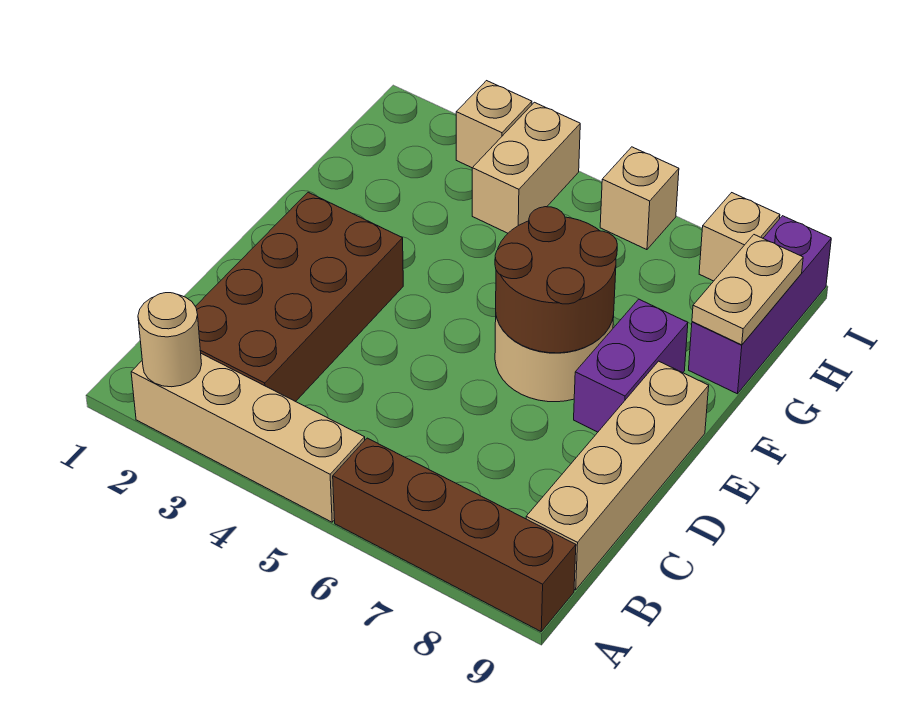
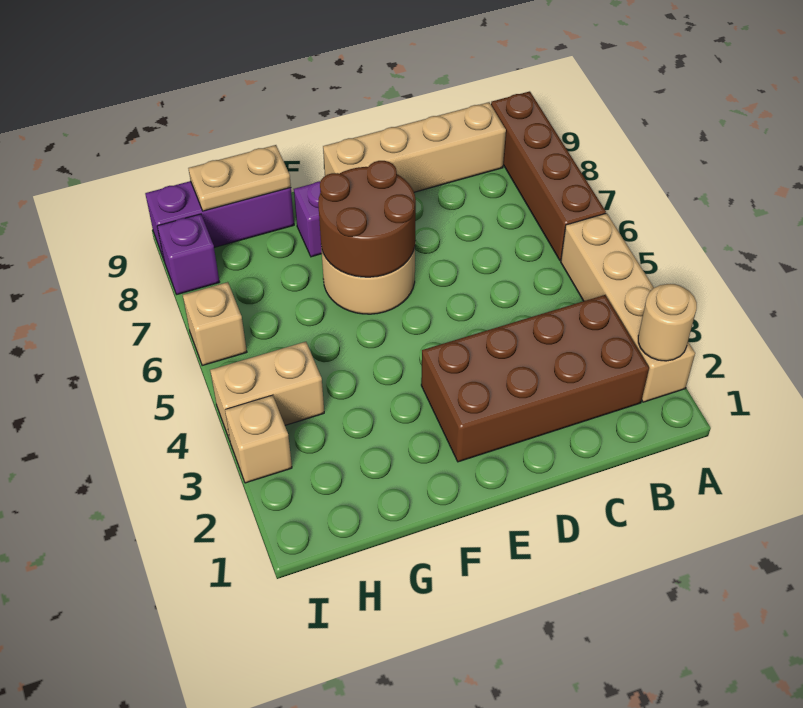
tan brick I8 level 1 -> purple brick I8 level 1

